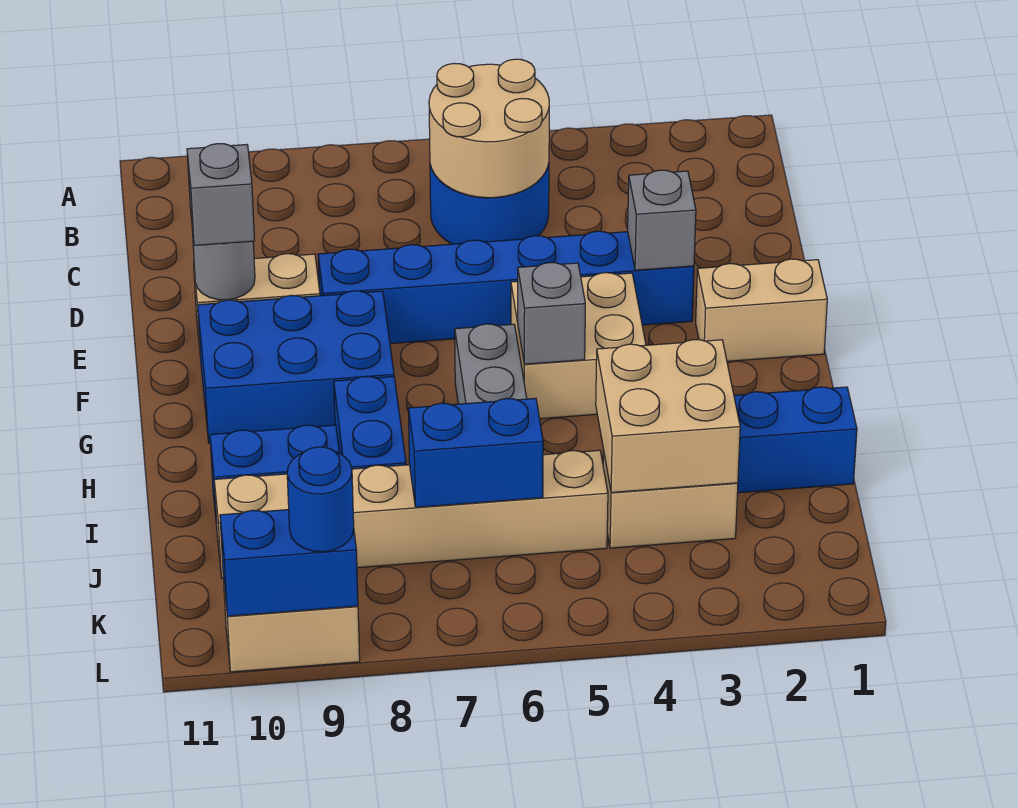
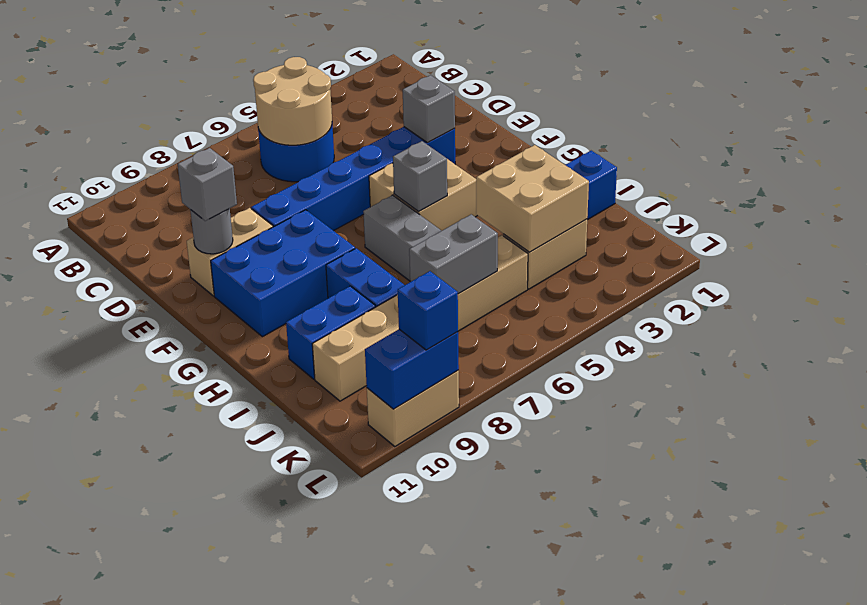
tan brick F1:F2 level 1 -> none
blue brick J6:J7 level 2 -> grey brick J6:J7 level 2
blue round brick L9 level 3 -> blue brick L9 level 3

